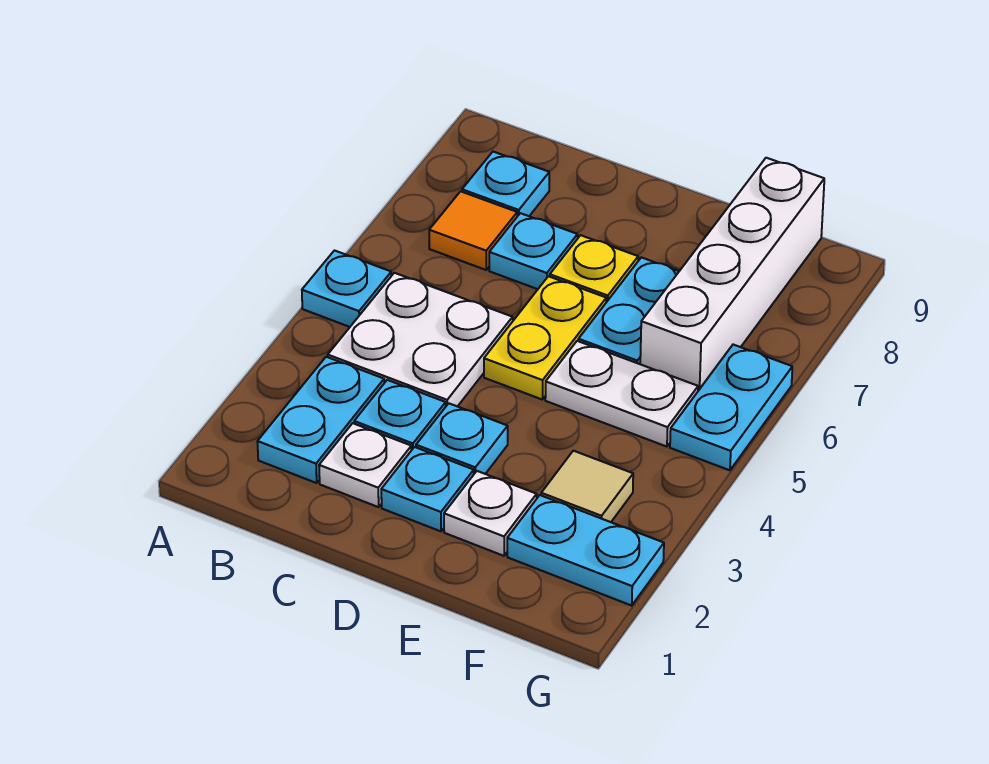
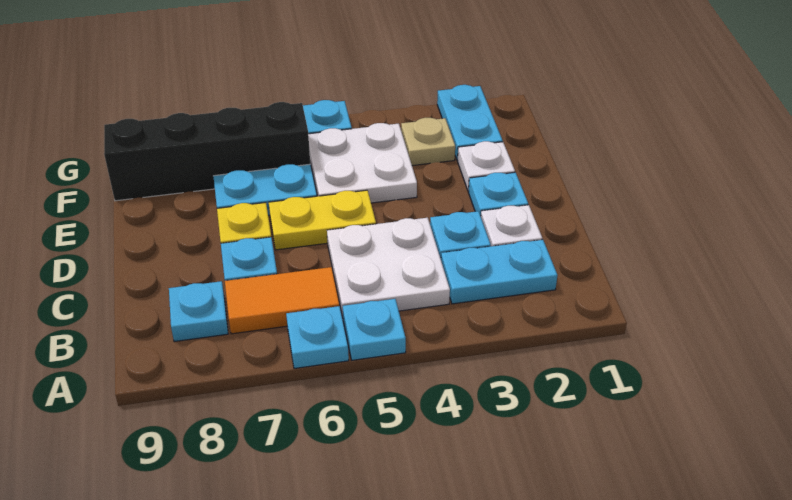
orange tile B7 level 1 -> orange tile B6:B7 level 1
cyan plate D3 level 1 -> cyan plate A6 level 1
white plate E5:F5 level 1 -> white plate E4:F5 level 1
tan tile F3 level 1 -> tan plate F3 level 1
white brick F6:F9 level 1 -> black brick F6:F9 level 1

